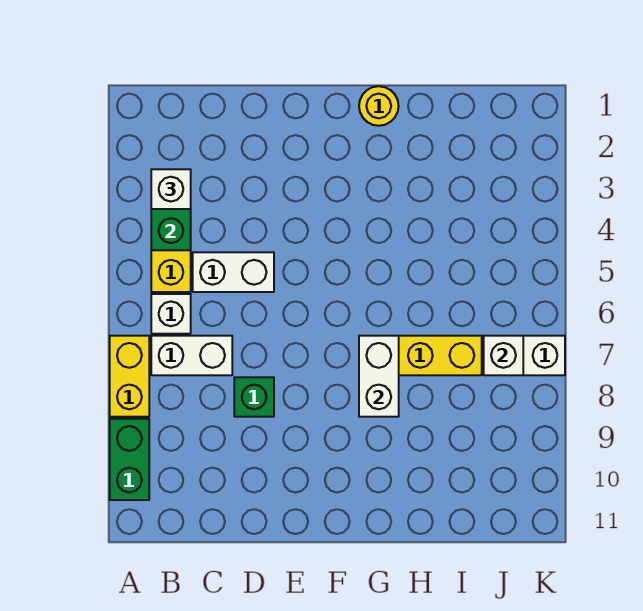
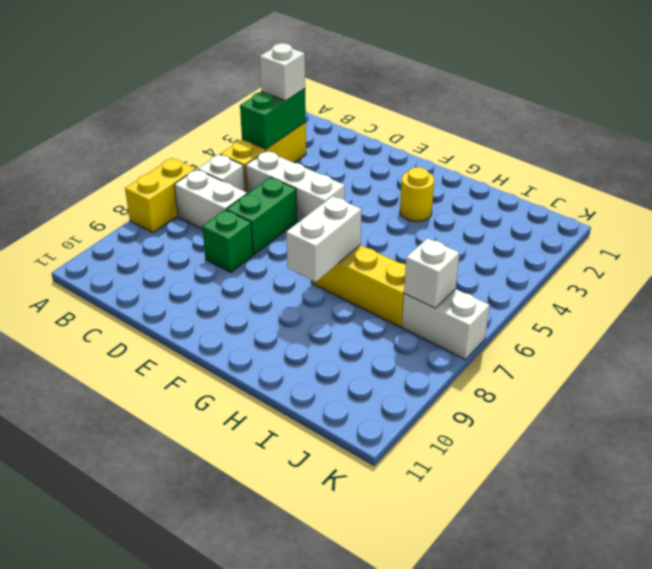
green brick A9:A10 level 1 -> green brick D6:D7 level 1
white brick C5:D5 level 1 -> white brick C5:E5 level 1
yellow round brick G1 level 1 -> yellow round brick G3 level 1

